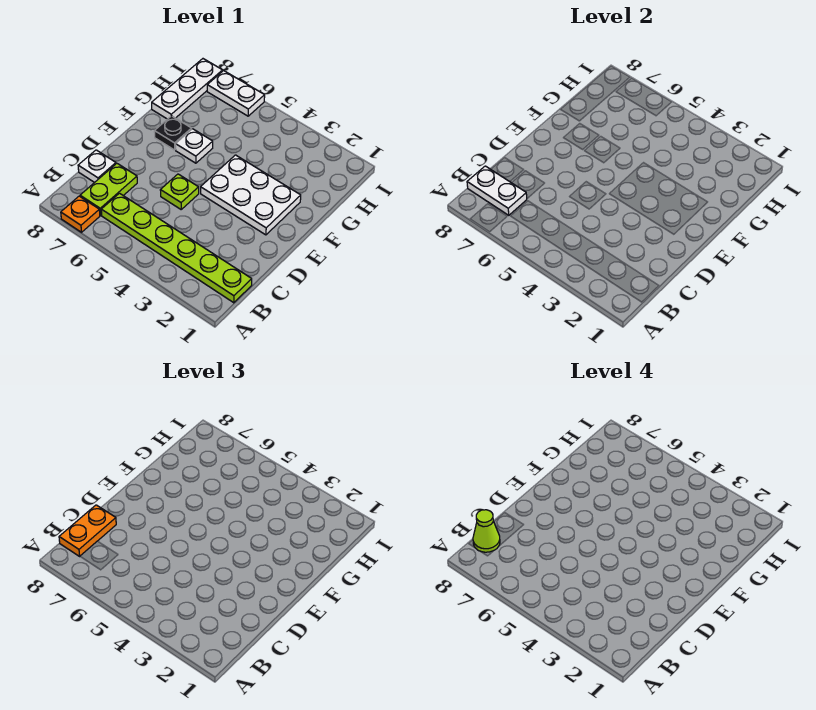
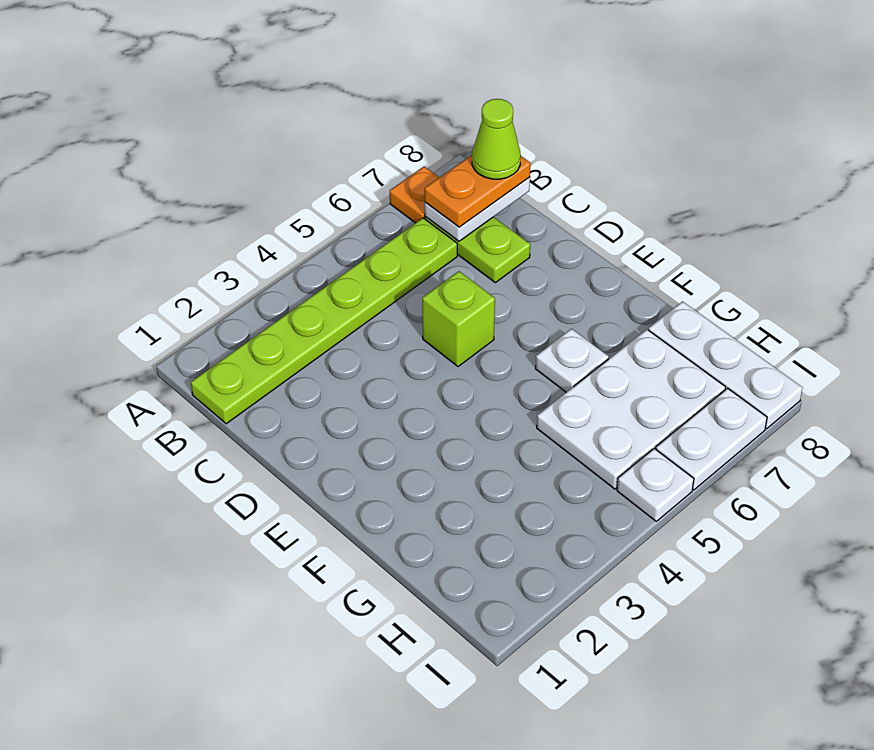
orange plate B8:C8 level 3 -> orange plate B7:B8 level 3
white plate C8 level 1 -> white plate I5 level 1
lime plate D5 level 1 -> lime brick D5 level 1
white plate E2:F4 level 1 -> white plate G5:H7 level 1
black plate F7 level 1 -> none

